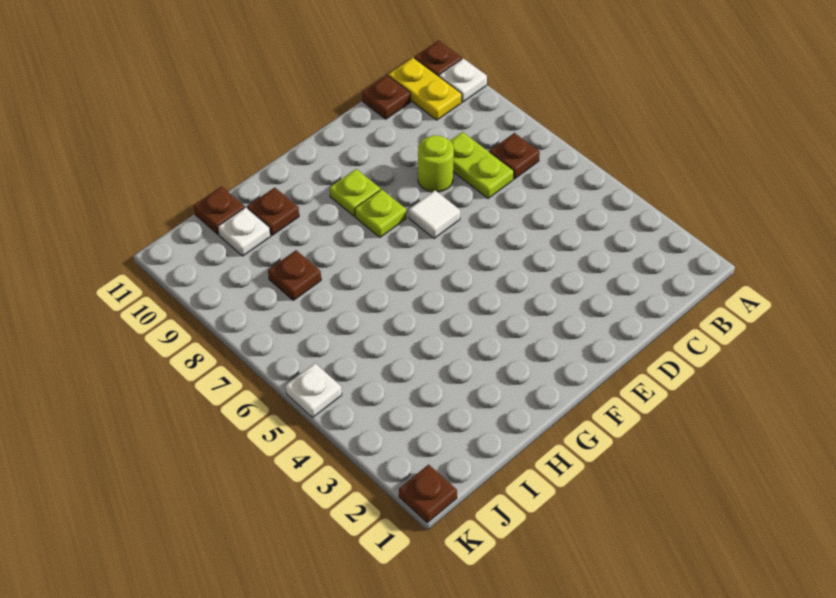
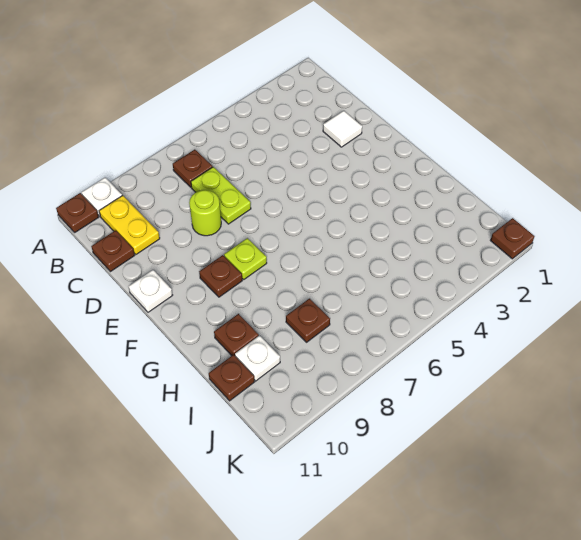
yellow plate B10:B11 level 1 -> yellow plate B10:C10 level 1
lime plate C7:C8 level 1 -> lime plate C7:D7 level 1
white tile E7 level 1 -> white tile D2 level 1
lime plate F9 level 1 -> brown plate F9 level 1
white plate K5 level 1 -> white plate E11 level 1

